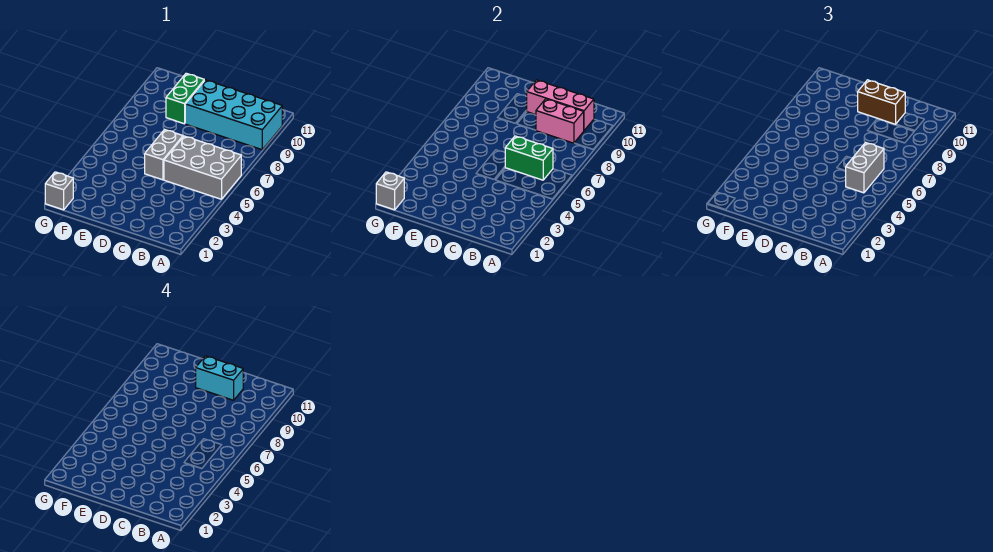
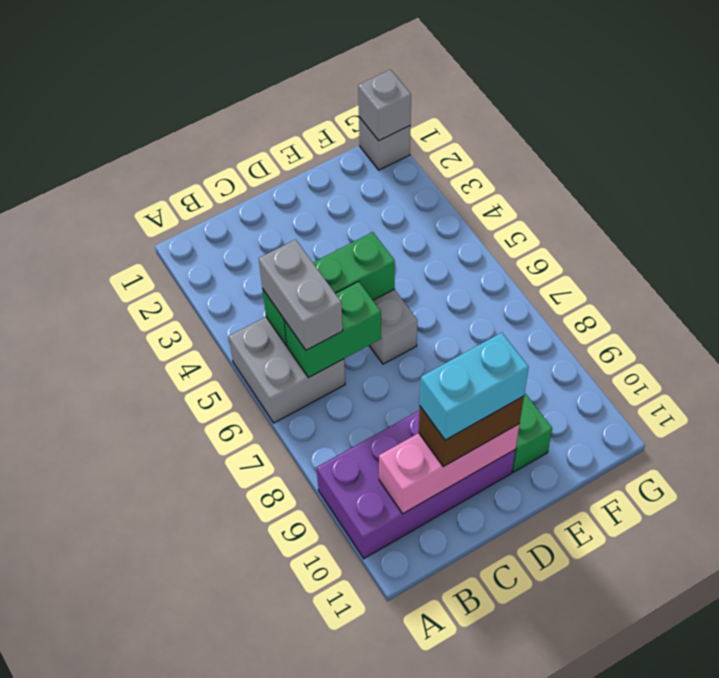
grey brick A5:C6 level 1 -> grey brick A5:B6 level 1
cyan brick A9:D10 level 1 -> purple brick A9:D10 level 1
none -> green brick B5:D5 level 2
pink brick B9:C9 level 2 -> none

